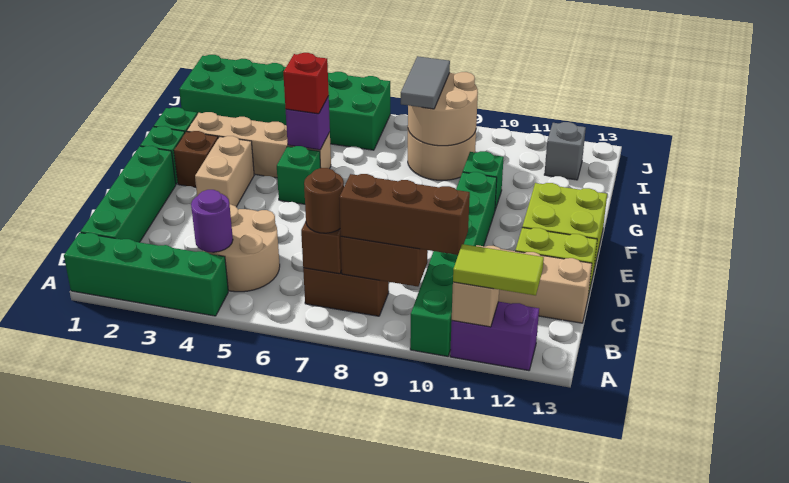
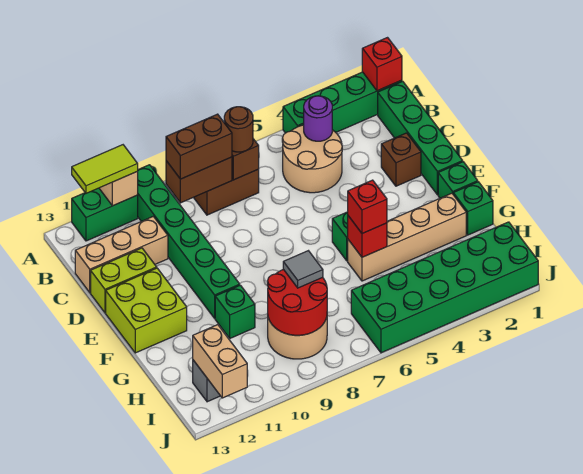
none -> red brick A1 level 2
purple brick A11:A12 level 1 -> green brick A11:A12 level 1
brown brick B8:B10 level 3 -> brown brick B8:B9 level 3
tan brick E3:F3 level 1 -> tan brick I12:J12 level 2
brown brick F2 level 1 -> brown brick D2 level 1
purple brick G5 level 2 -> red brick G5 level 2
tan round brick H8:I9 level 2 -> red round brick H8:I9 level 2
grey tile H8:I8 level 3 -> grey tile H8 level 3

